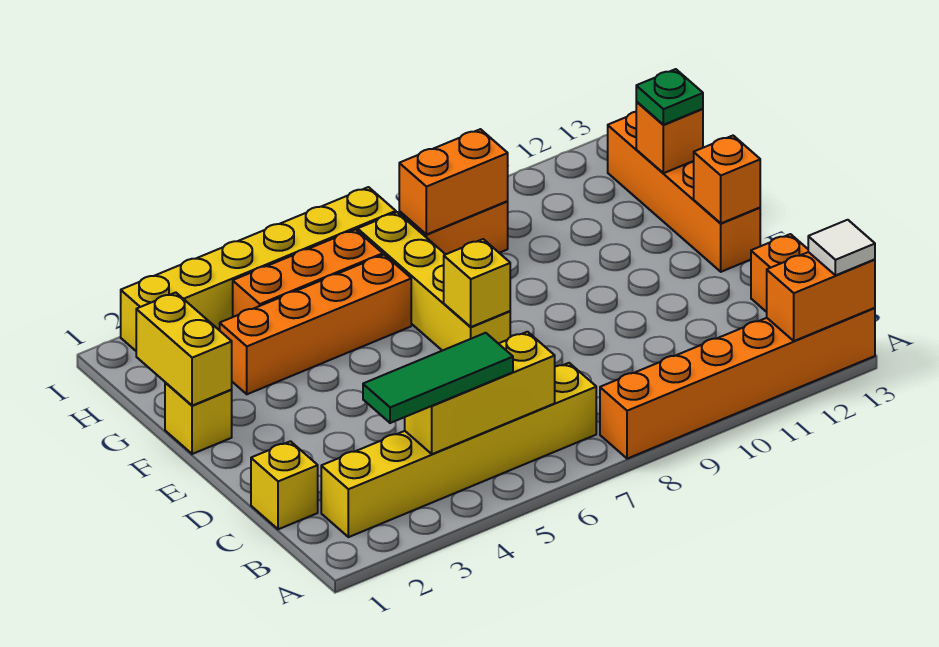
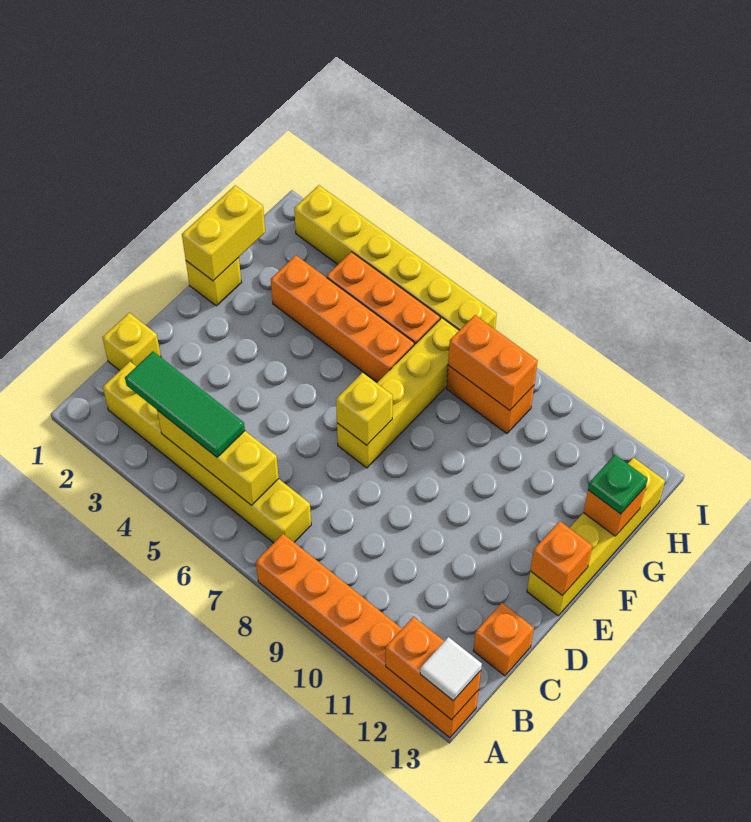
orange brick E13:H13 level 1 -> yellow brick E13:H13 level 1

